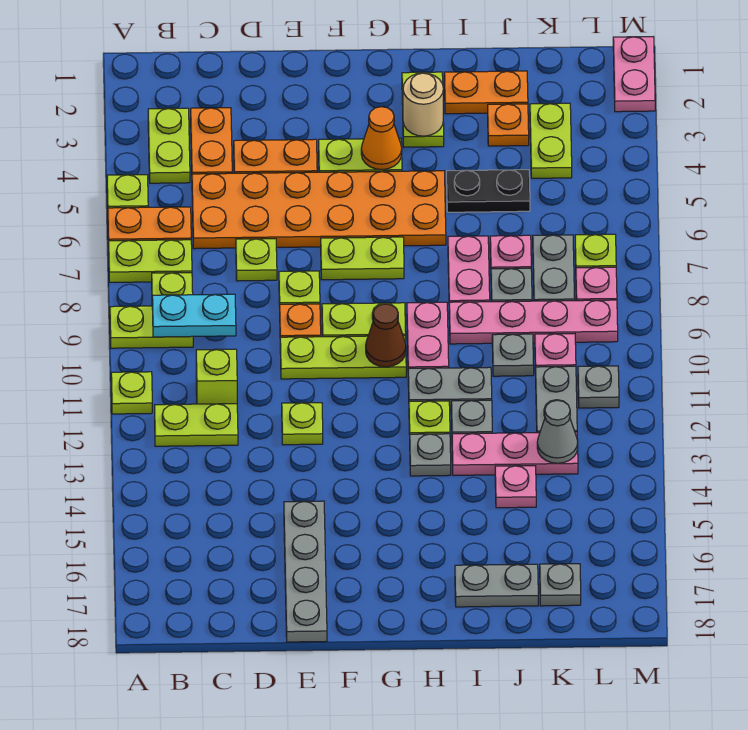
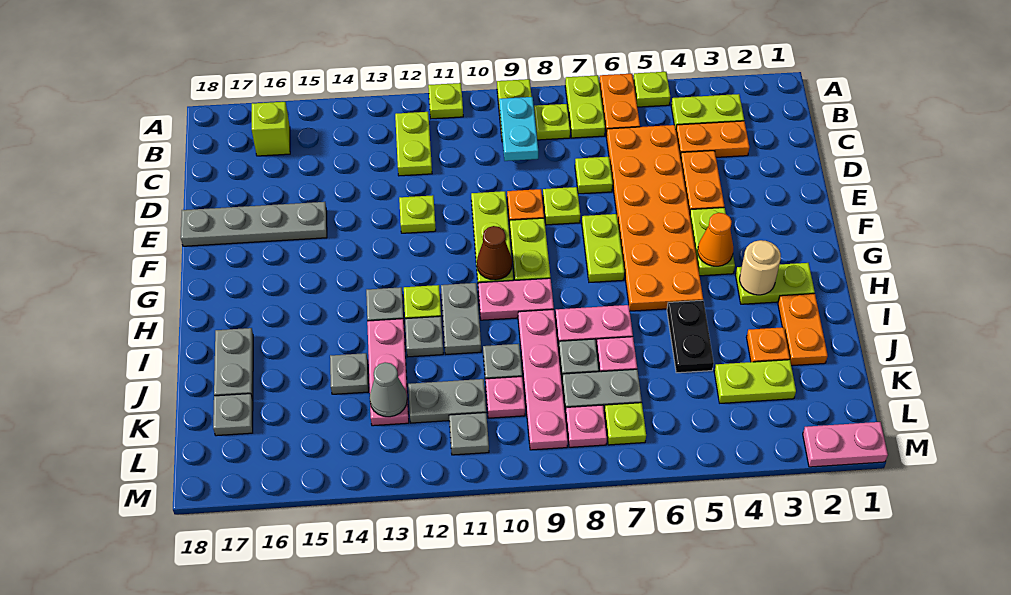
lime brick C11 level 1 -> lime brick B16 level 1
pink plate J14 level 1 -> grey plate J14 level 1

